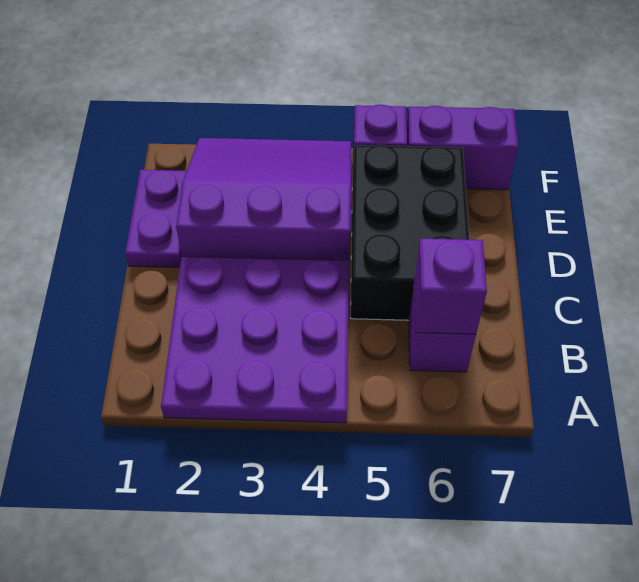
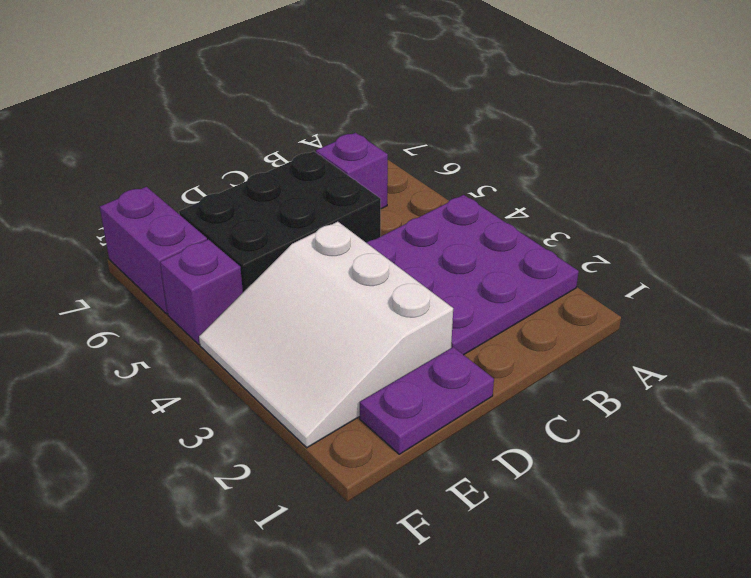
purple brick B6 level 2 -> none
purple slope D2:F4 level 1 top D -> white slope D2:F4 level 1 top D

